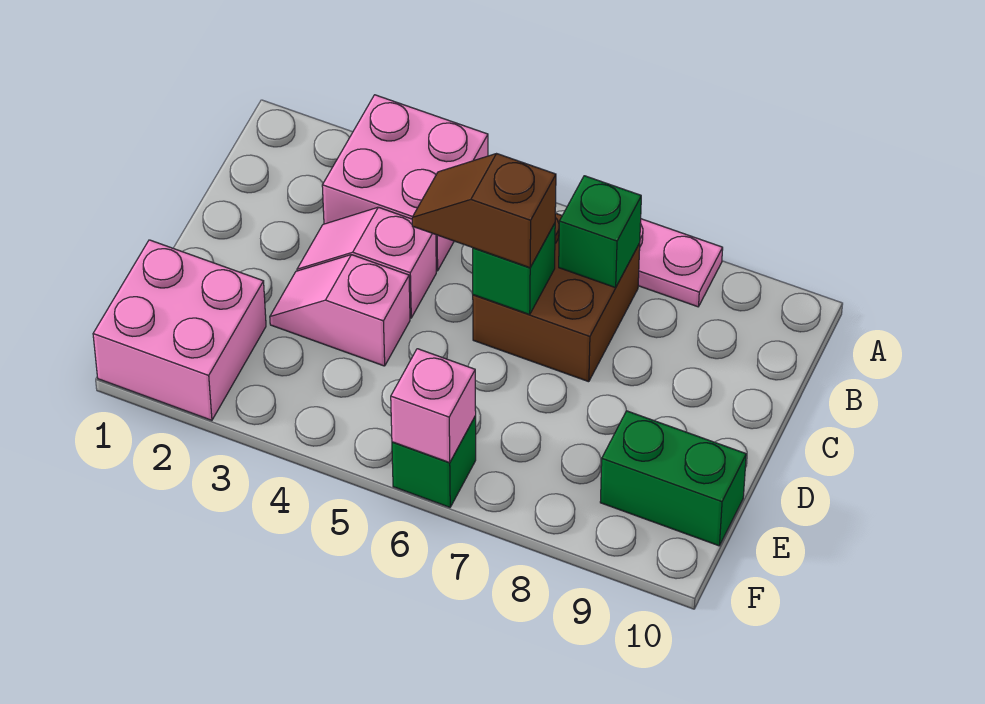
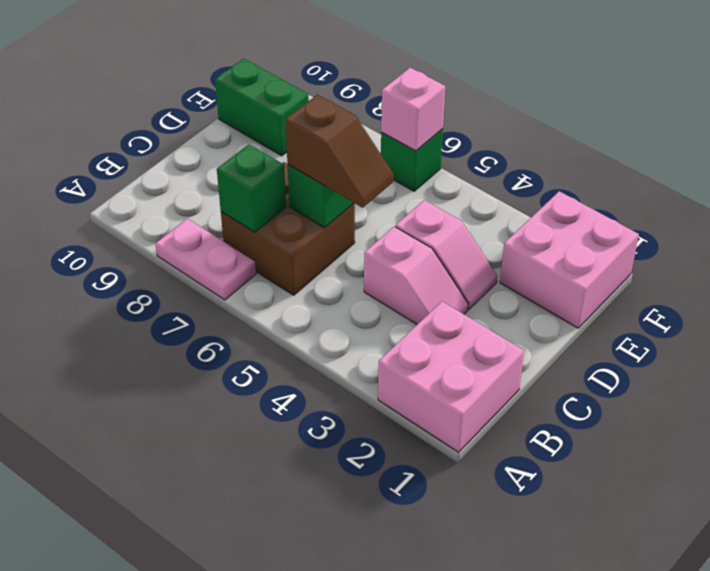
pink brick A3:B4 level 1 -> pink brick A1:B2 level 1

